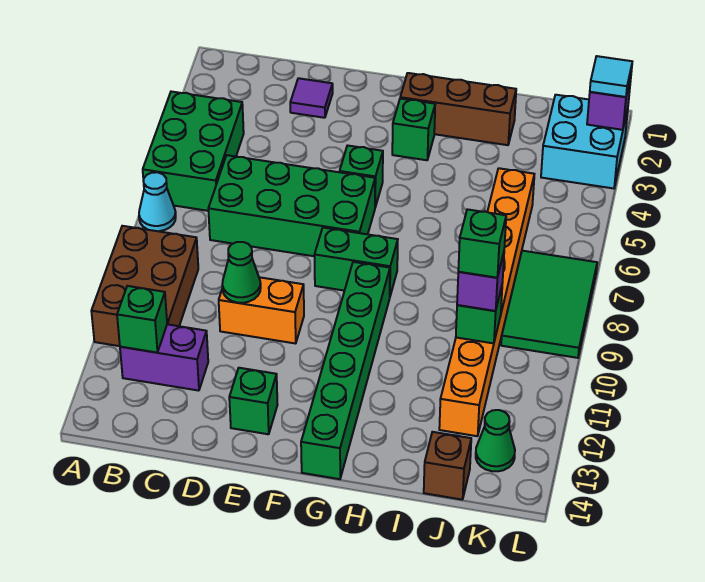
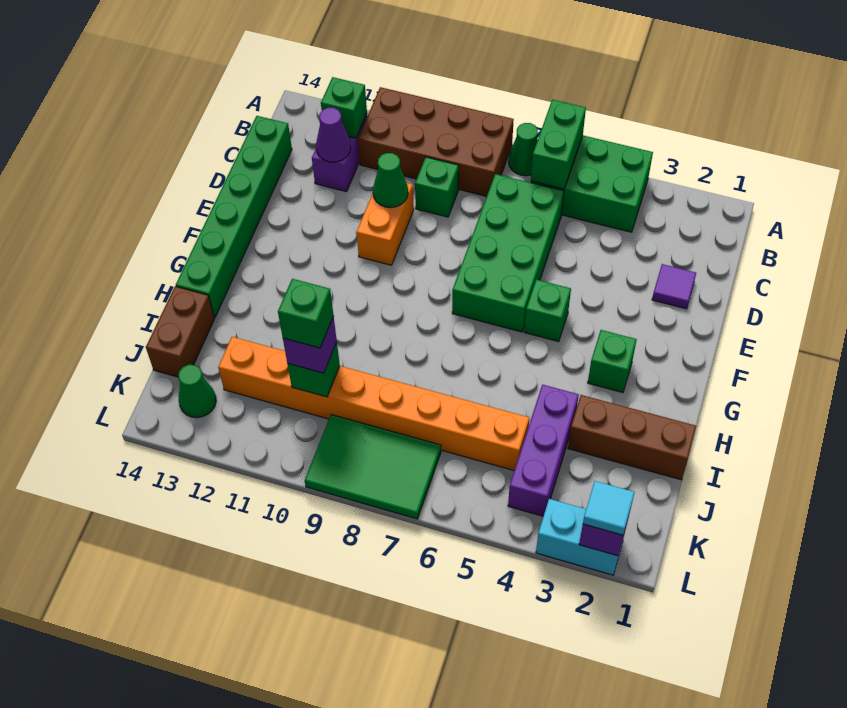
cyan cone A7 level 1 -> green cone A7 level 1
brown brick A9:B11 level 1 -> brown brick A8:B11 level 1
none -> purple cone C12 level 2
green brick E13 level 1 -> green brick C9 level 1
green brick F8:G8 level 1 -> green brick A6:B6 level 2
brown brick G2:I2 level 1 -> brown brick I1:I3 level 1
green brick G9:G14 level 1 -> green brick C14:H14 level 1
none -> purple brick I4:K4 level 1
brown brick J14 level 1 -> brown brick I14:J14 level 1
cyan brick K2:L3 level 1 -> cyan brick L2:L3 level 1

